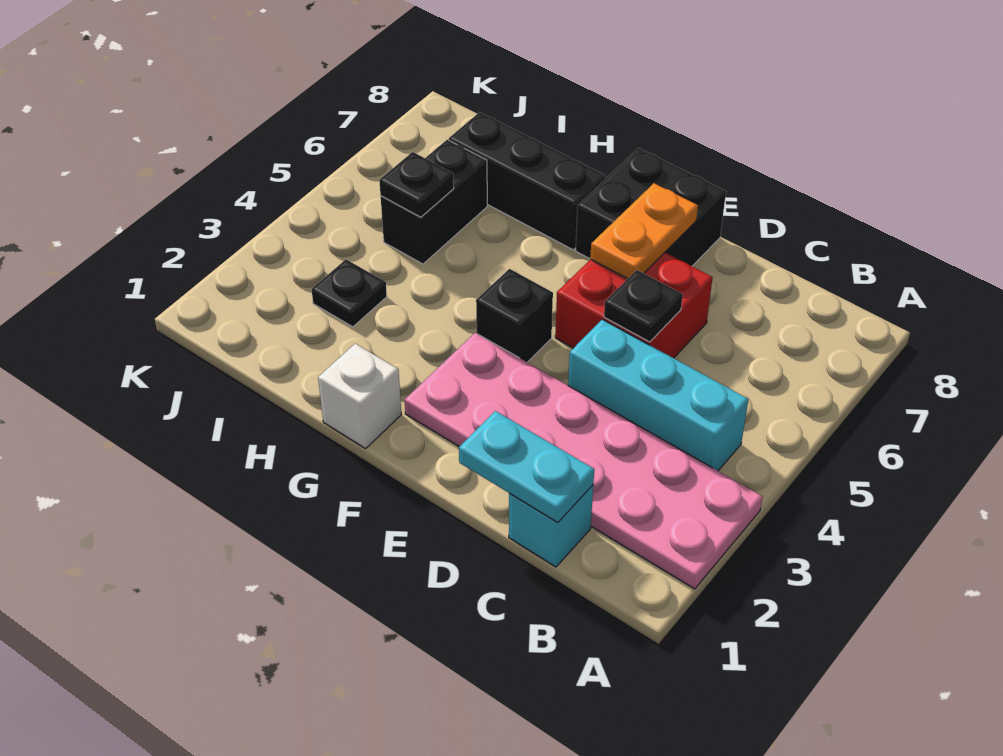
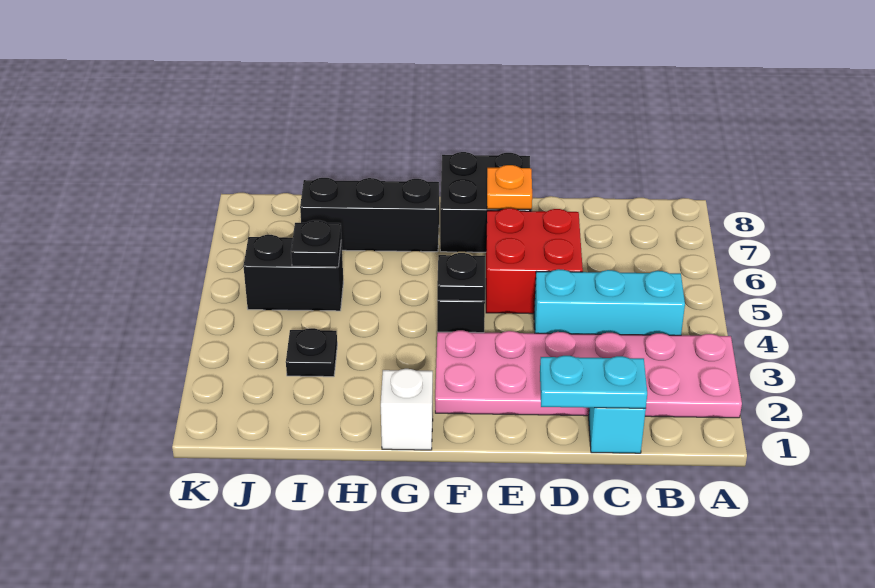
black plate D5 level 2 -> black plate F4 level 2
orange plate E6:E7 level 2 -> orange plate E7 level 2
black brick I5:I6 level 1 -> black brick I5:J5 level 1

